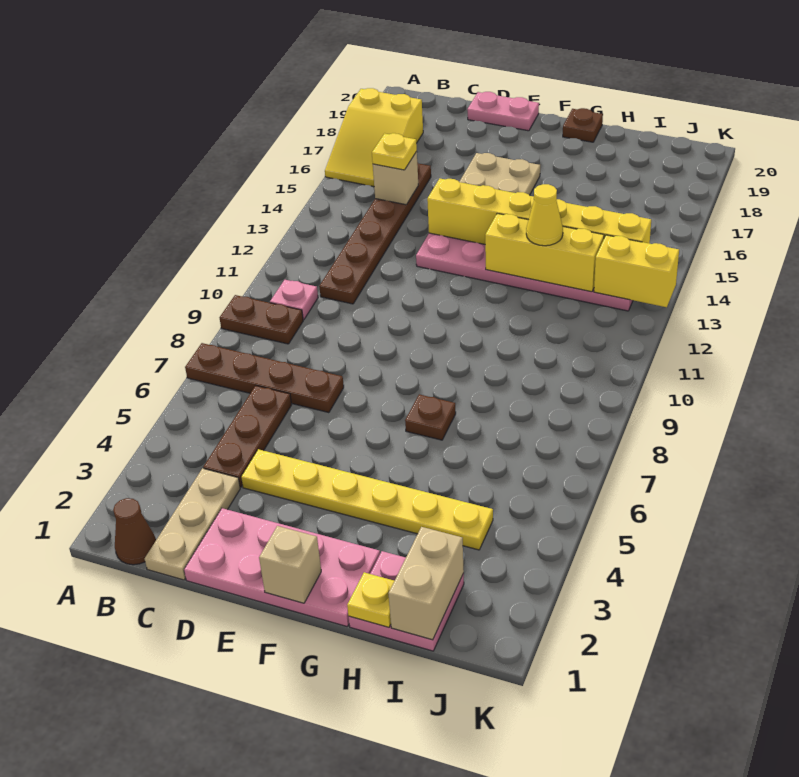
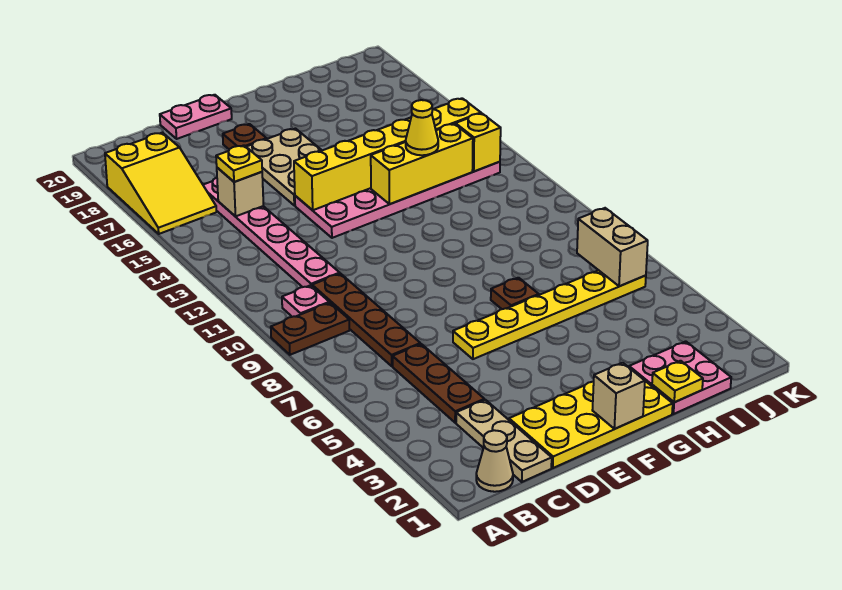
brown plate A7:D7 level 1 -> brown plate C7:C10 level 1
brown cone B1 level 1 -> tan cone B1 level 1
brown plate C11:C16 level 1 -> pink plate C11:C16 level 1
pink plate D1:G2 level 1 -> yellow plate D1:G2 level 1
yellow plate D4:I4 level 1 -> yellow plate E6:J6 level 1
brown plate G20 level 1 -> brown plate E18 level 1
tan brick I1:I2 level 2 -> tan brick J6:J7 level 2
yellow brick J13:K13 level 2 -> yellow brick J13 level 2

